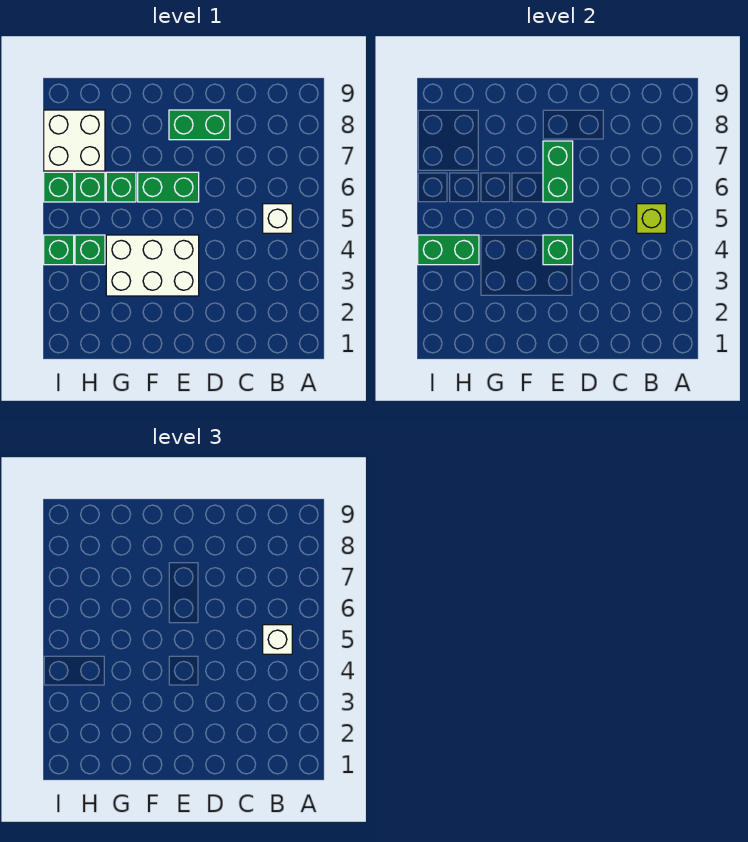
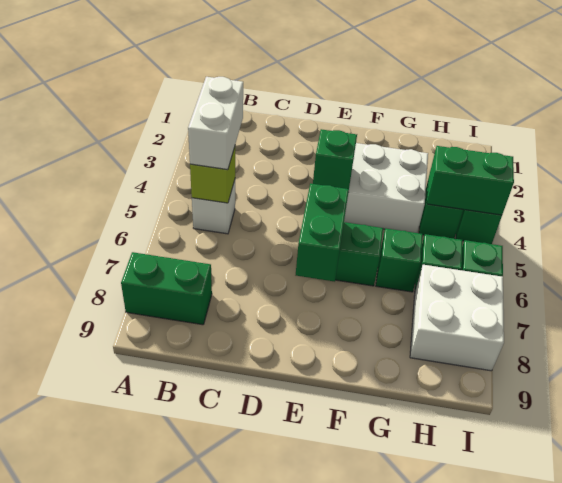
white brick B5 level 3 -> white brick B4:B5 level 3
green brick D8:E8 level 1 -> green brick A8:B8 level 1

